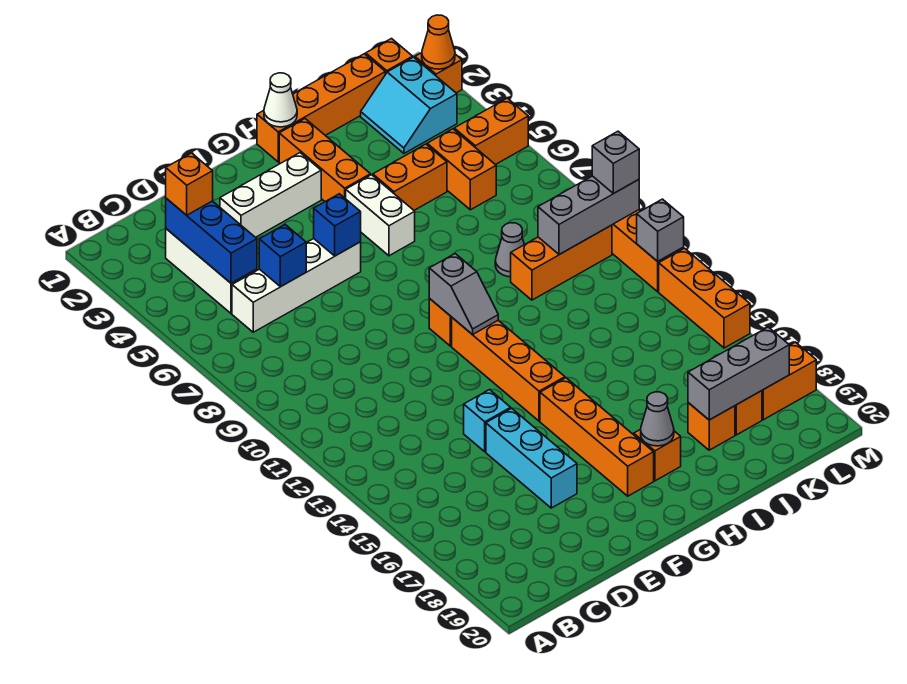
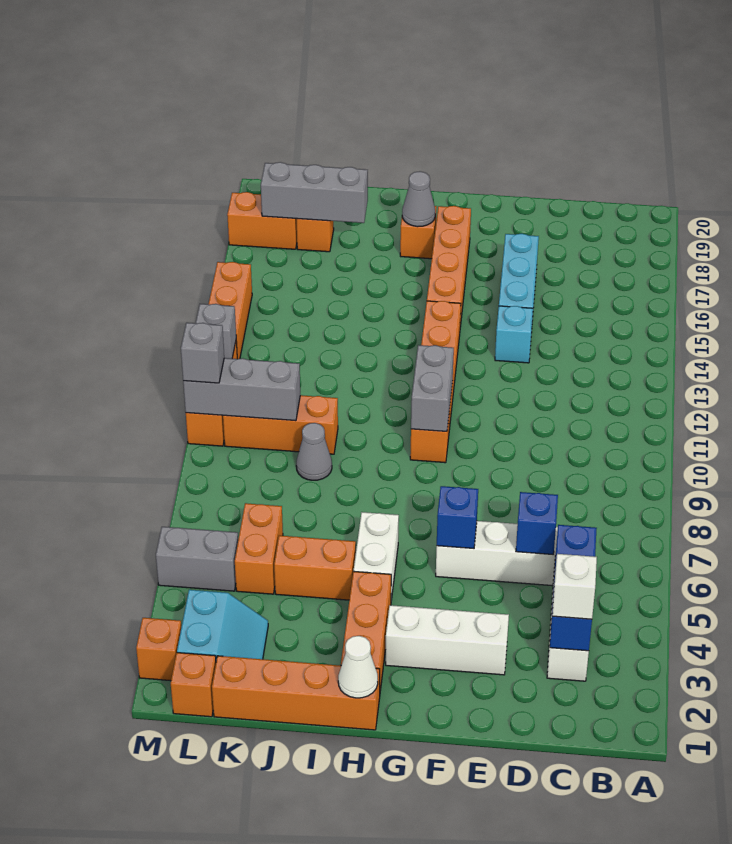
orange brick C3 level 3 -> white brick C3 level 3
grey slope G10:G11 level 2 top 10 -> grey brick G10:G11 level 2
orange brick J18 level 1 -> none
orange brick L5:M5 level 1 -> grey brick L5:M5 level 1
orange cone M2 level 2 -> none

